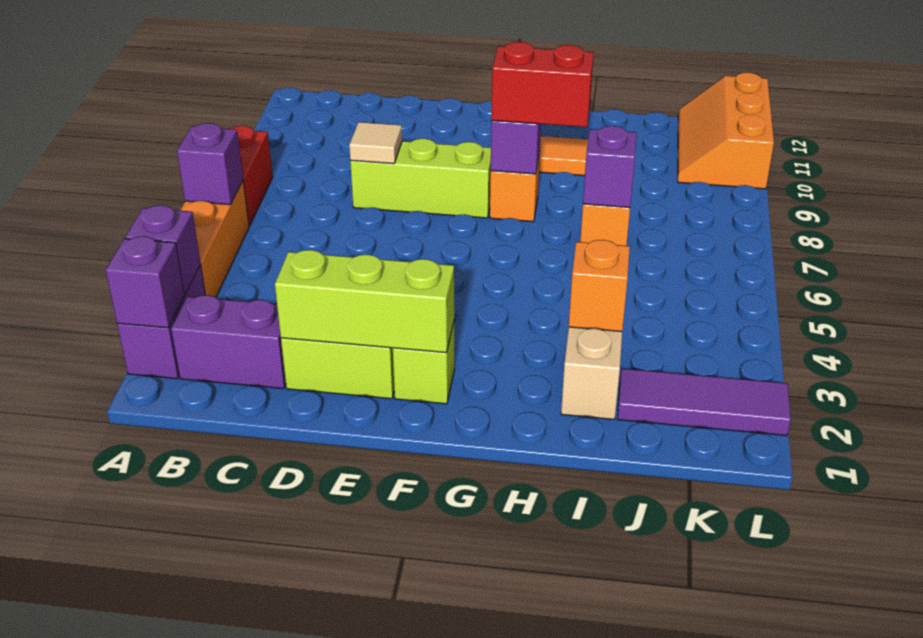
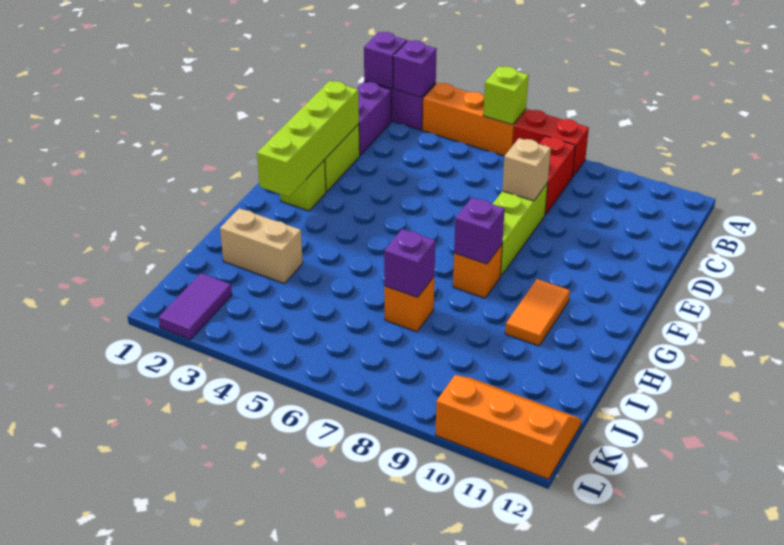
purple brick A6 level 2 -> lime brick A6 level 2
lime brick D2:F2 level 2 -> lime brick D2:G2 level 2
tan tile D8 level 2 -> tan brick D8 level 2
red brick G8:H8 level 3 -> red brick B8:C8 level 1
orange brick I3 level 2 -> none
purple tile J2:L2 level 1 -> purple tile K2:L2 level 1

